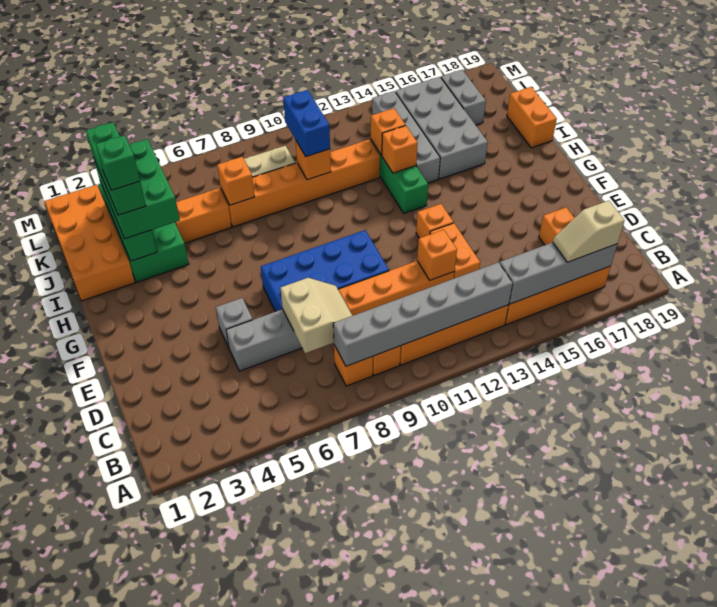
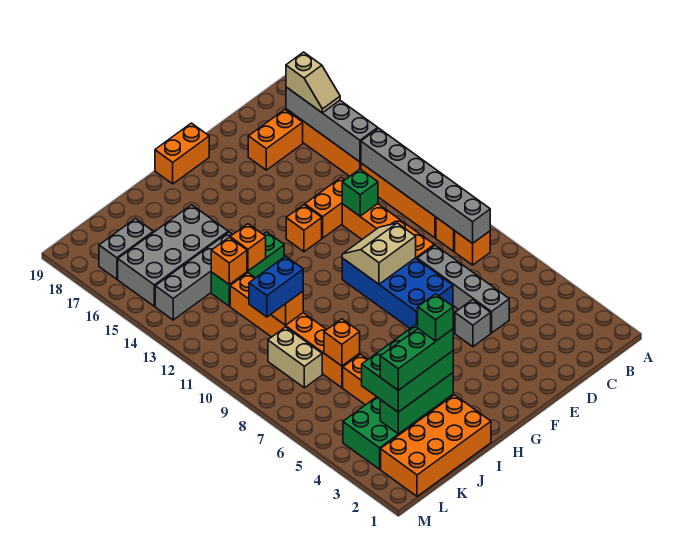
tan slope C7:D8 level 2 top 7 -> tan slope E9:F10 level 2 top 9
orange brick D12 level 2 -> green brick D12 level 2
orange brick I19:J19 level 1 -> orange brick F19:G19 level 1

